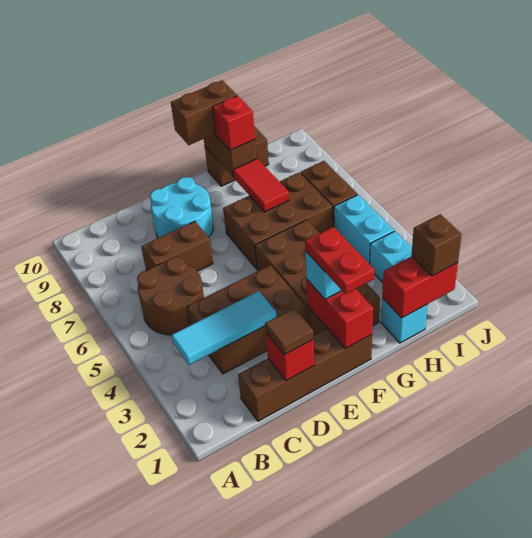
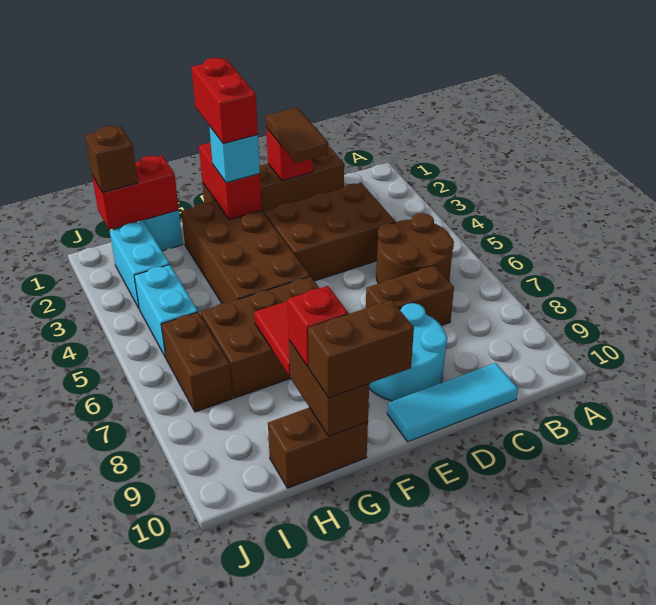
cyan tile B3:D3 level 2 -> cyan tile C10:E10 level 1
brown tile D1 level 3 -> brown tile D1:D2 level 3
red plate F1:F2 level 4 -> red brick F1:F2 level 4

